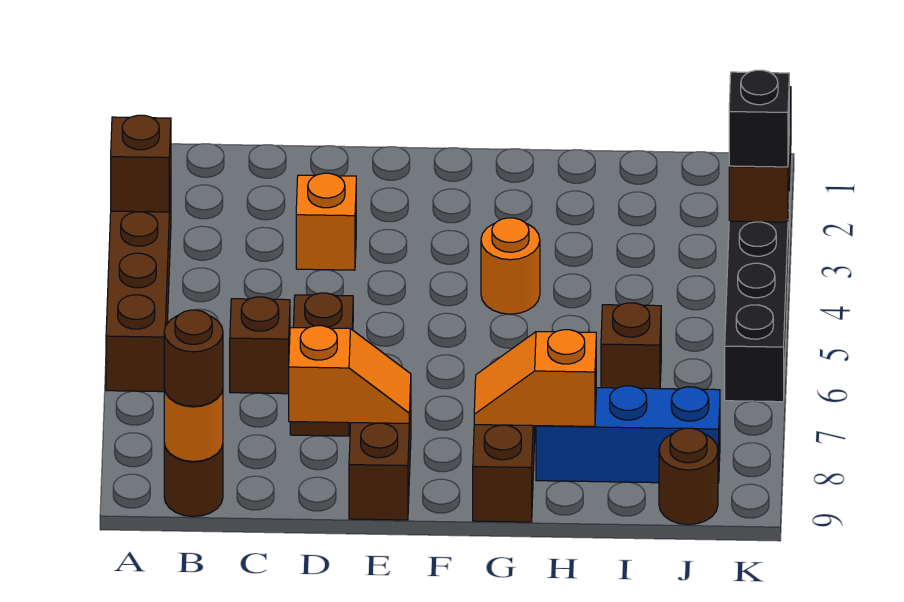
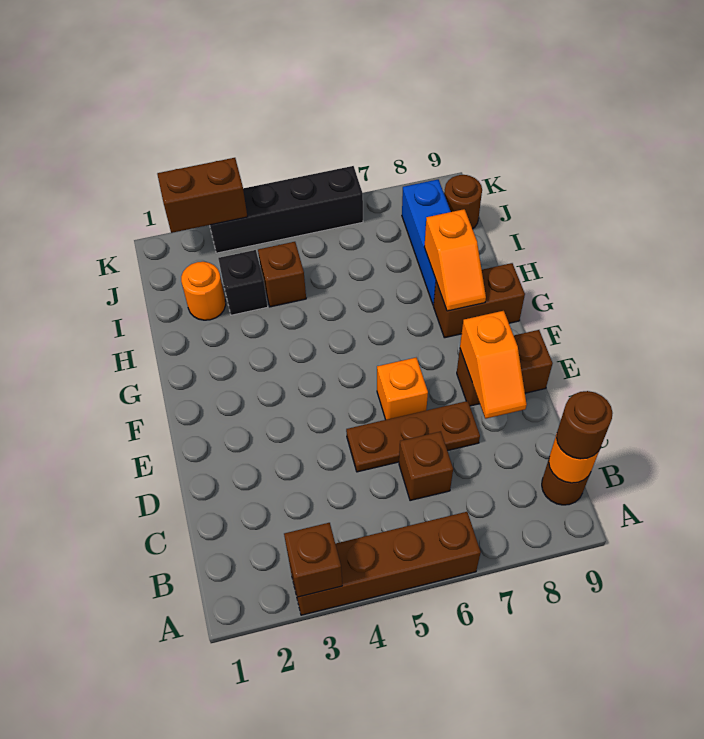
orange brick D3 level 1 -> orange brick E6 level 1
orange slope D8:E8 level 2 top D -> orange slope D8:E8 level 2 top E
orange round brick G4 level 1 -> orange round brick I2 level 1
brown brick I6 level 1 -> brown brick I4 level 1
black brick K3 level 3 -> black brick I3 level 1

